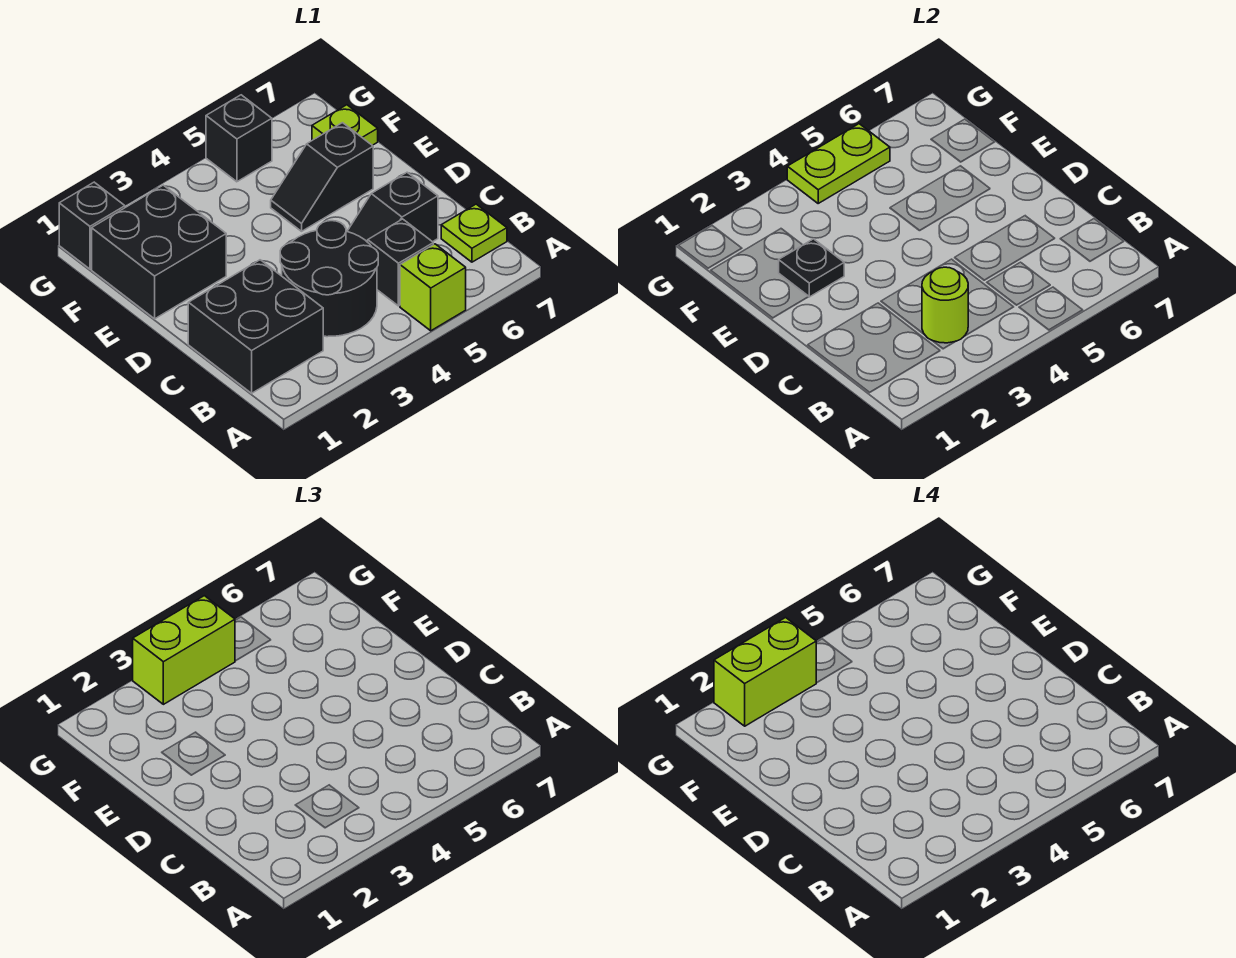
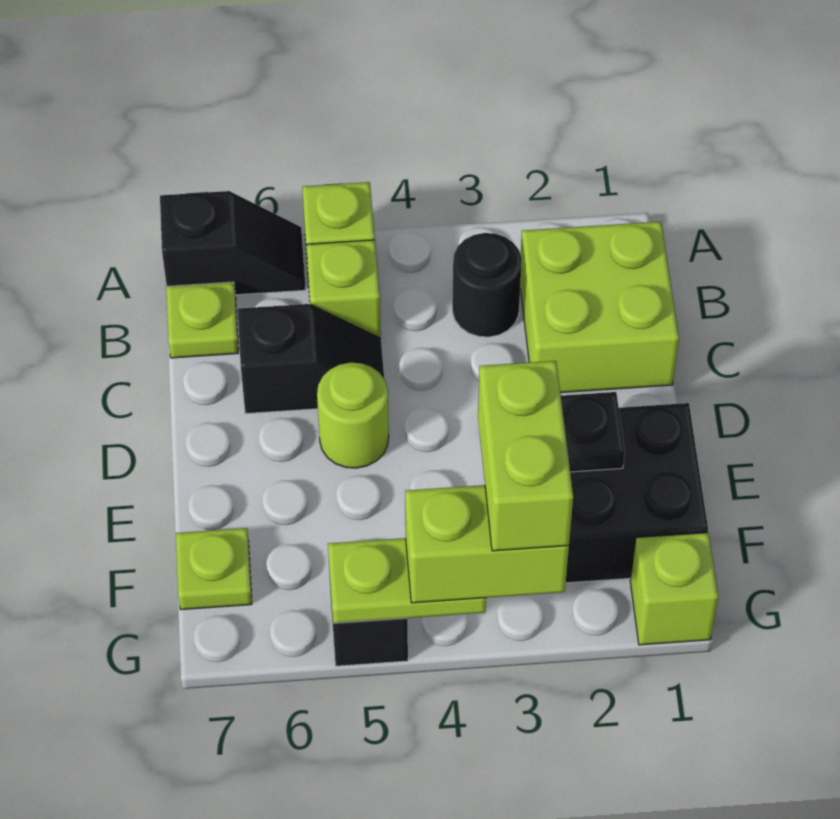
black brick B1:C2 level 1 -> lime brick B1:C2 level 1
black round brick B3:C4 level 1 -> black round brick B3 level 1
lime round brick B3 level 2 -> lime round brick D5 level 1
black brick B5 level 1 -> lime brick B5 level 1
black slope E5:E6 level 1 top 6 -> black slope A6:A7 level 1 top 7
black brick G1 level 1 -> lime brick G1 level 1
lime brick G2:G3 level 4 -> lime brick F3:G3 level 4

